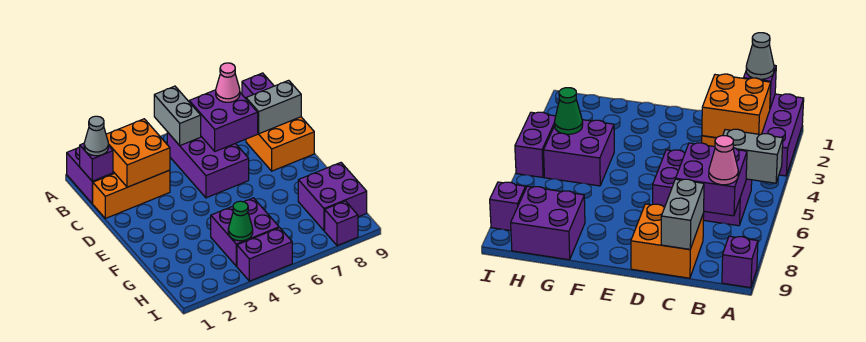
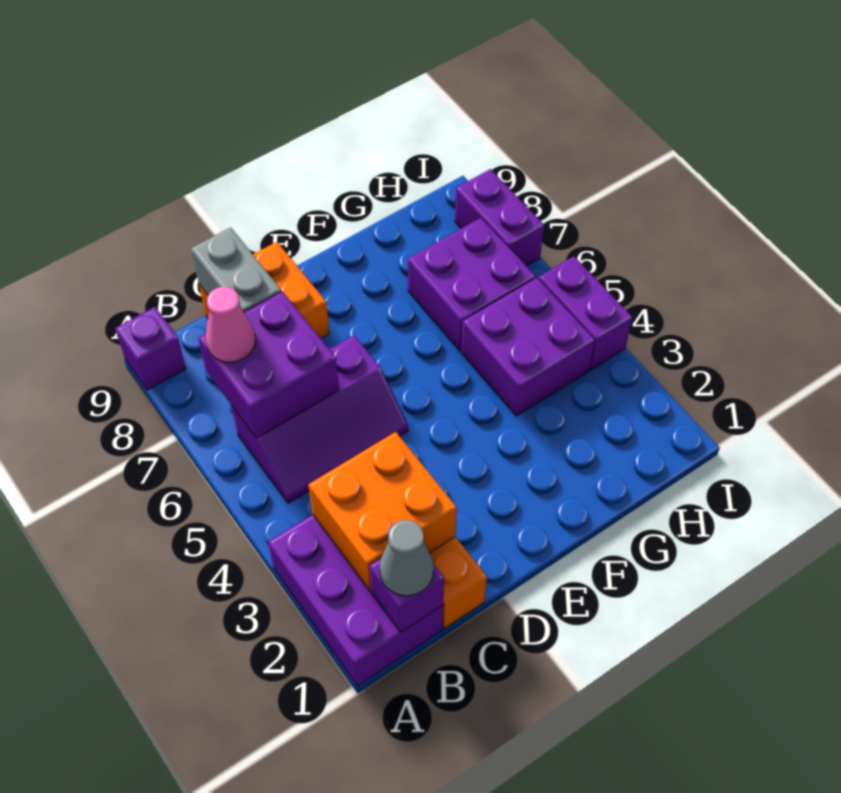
grey brick A5:B5 level 2 -> none
purple brick B5:D6 level 1 -> purple slope B5:D6 level 1 top 6
purple brick G8:H9 level 1 -> purple brick G6:H7 level 1
green cone H4 level 2 -> none
purple brick I8 level 1 -> purple brick I7:I8 level 1

